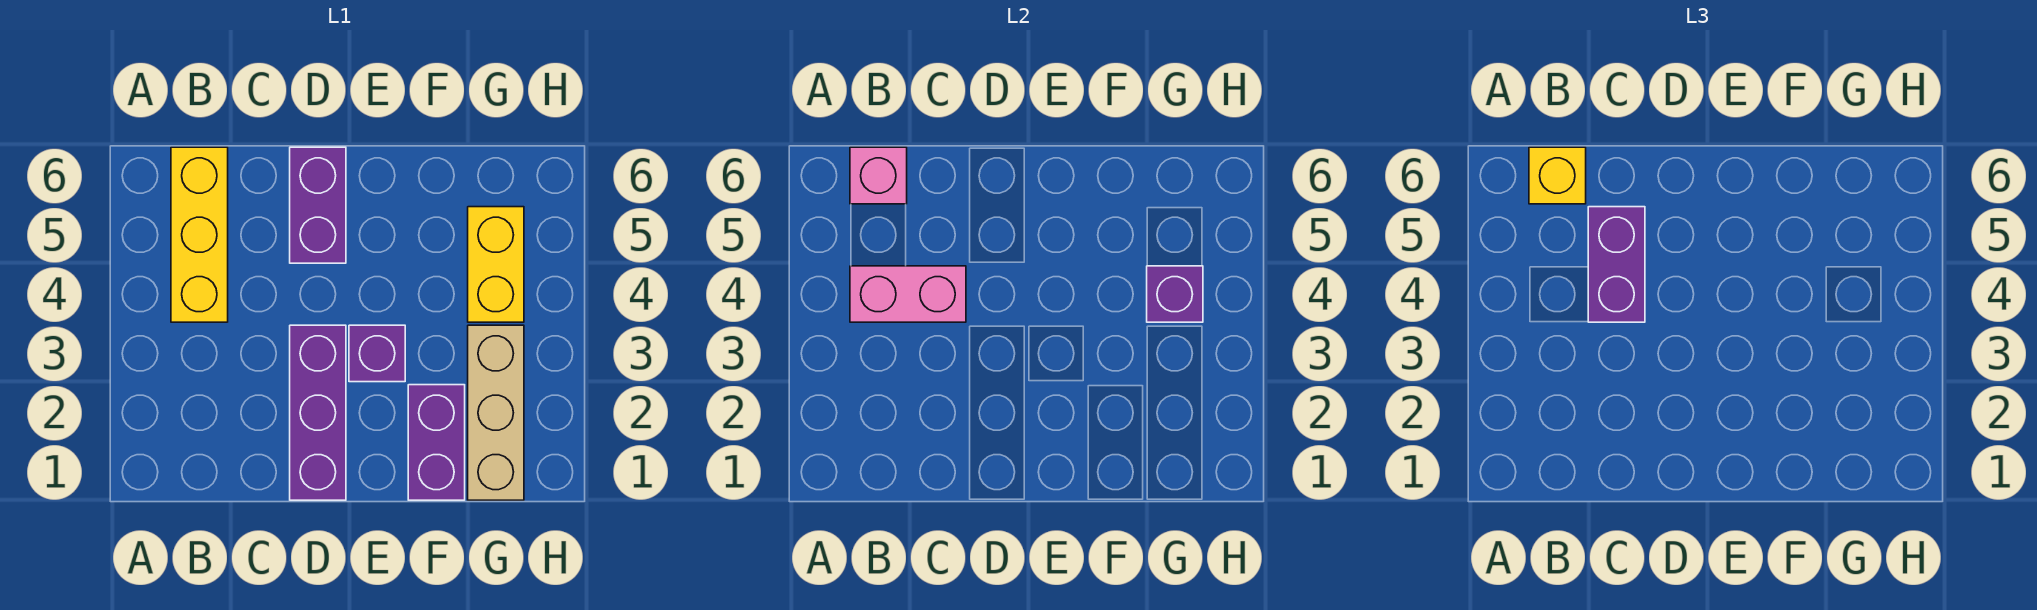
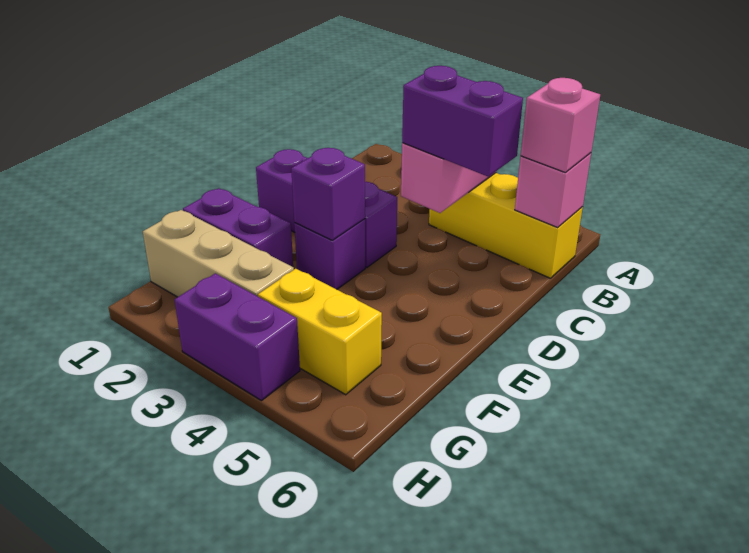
yellow brick B6 level 3 -> pink brick B6 level 3
purple brick D5:D6 level 1 -> purple brick H3:H4 level 1
purple brick G4 level 2 -> purple brick E3 level 2

